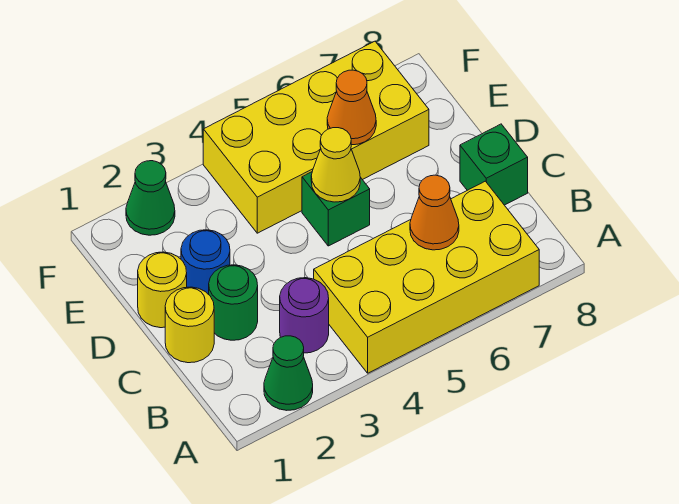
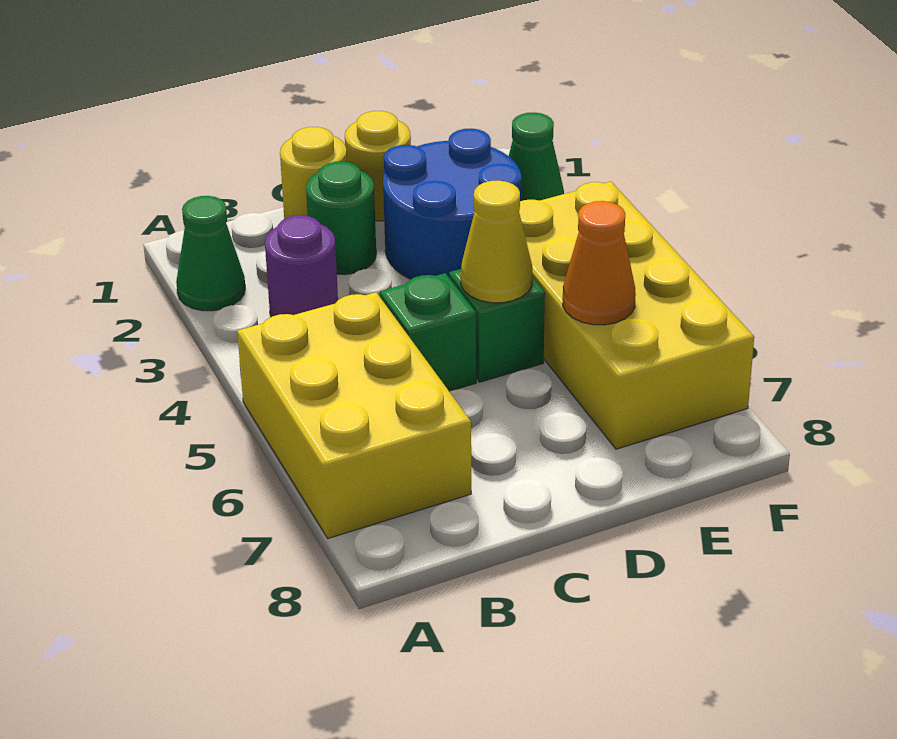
yellow brick A4:B7 level 1 -> yellow brick A5:B7 level 1
orange cone B6 level 2 -> none
green brick C8 level 1 -> green brick C5 level 1
blue round brick D2 level 1 -> blue round brick D2:E3 level 1

